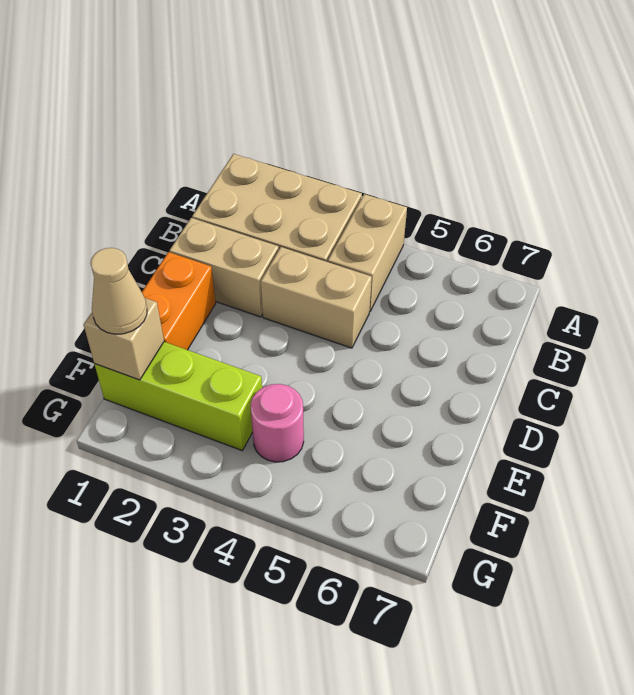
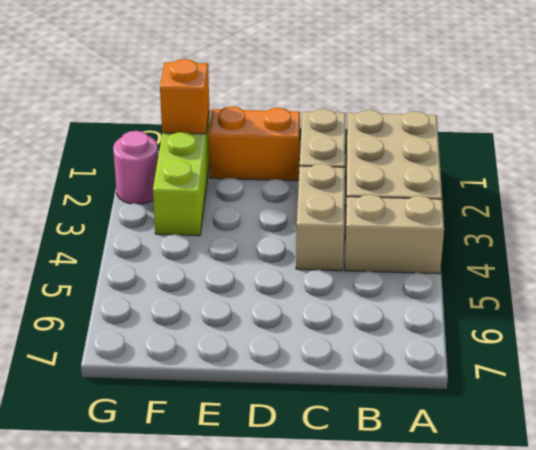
tan brick F1 level 2 -> orange brick F1 level 2
tan cone F1 level 3 -> none
pink round brick F4 level 1 -> pink round brick G2 level 1

